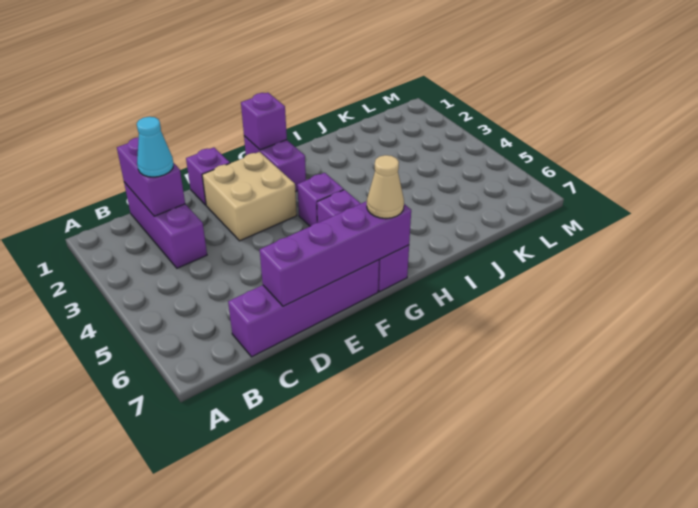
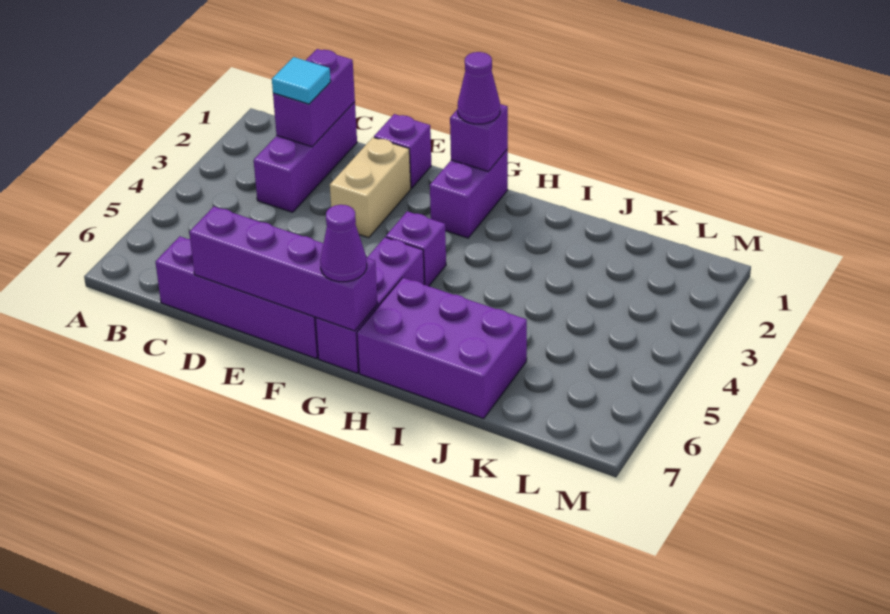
cyan cone C2 level 3 -> cyan tile C2 level 3
tan brick E2:F3 level 1 -> tan brick E2:E3 level 1
none -> purple cone G1 level 3
tan cone G7 level 3 -> purple cone G7 level 3
none -> purple brick H6:J7 level 1

